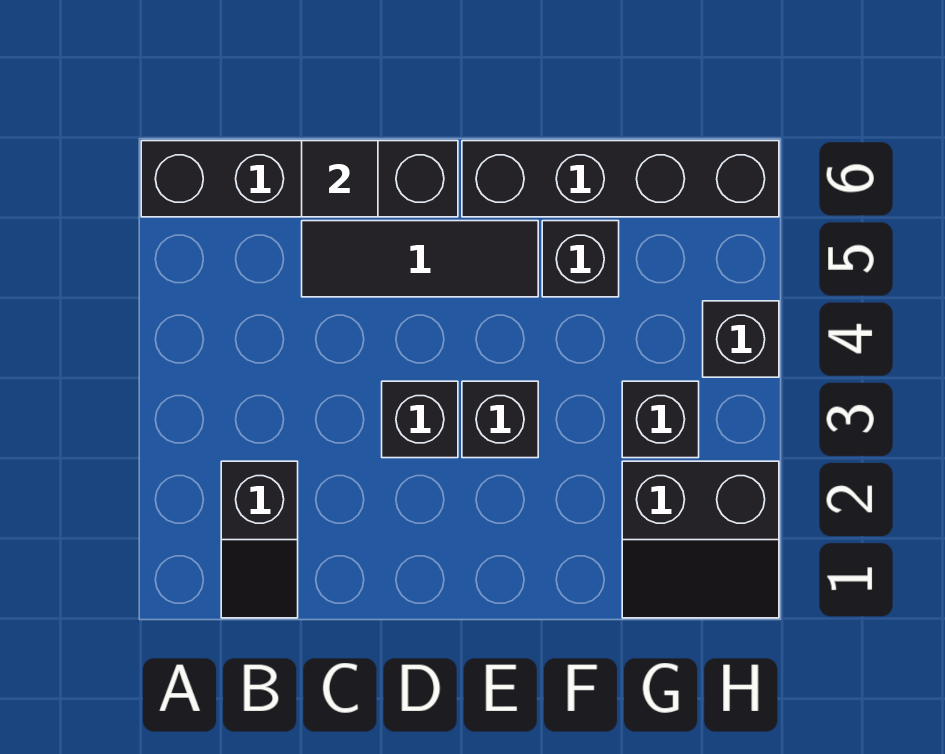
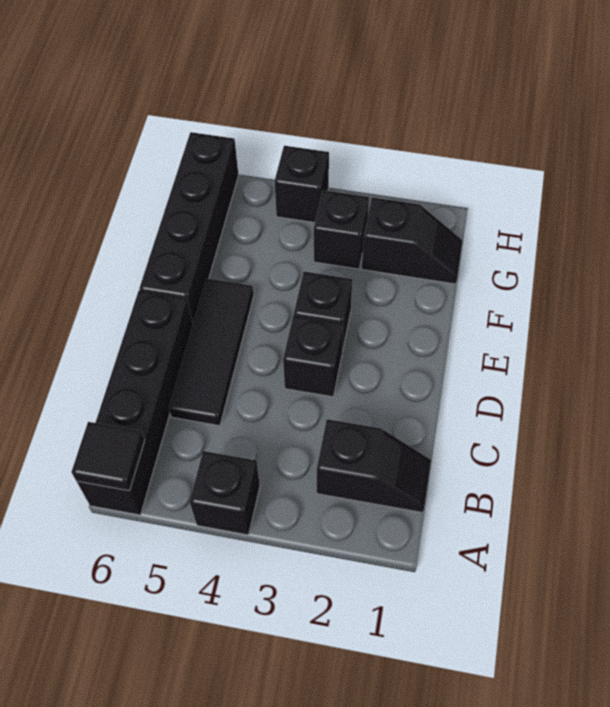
black tile C6 level 2 -> black tile A6 level 2
black brick F5 level 1 -> black brick A4 level 1
black slope G1:H2 level 1 top 2 -> black slope G1:G2 level 1 top 2

